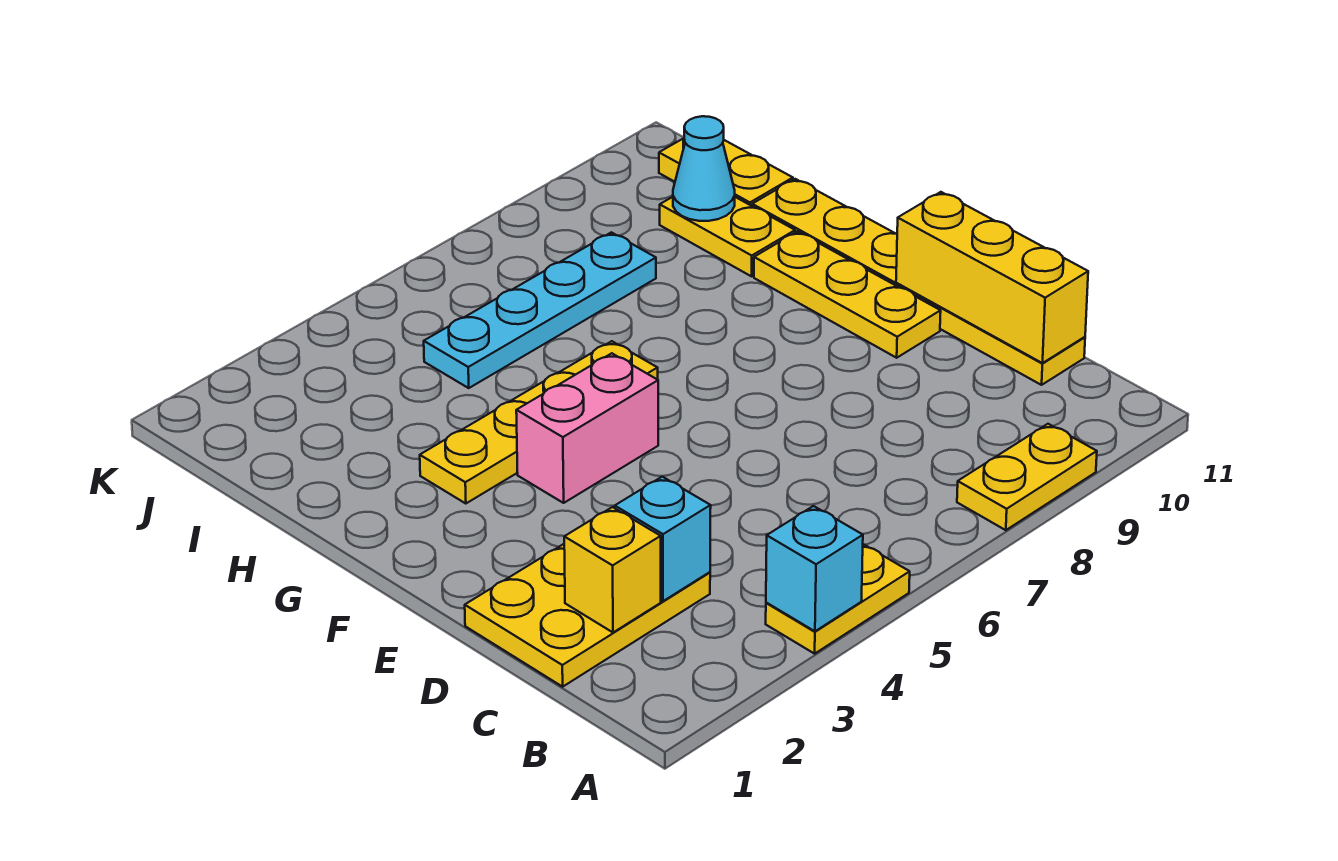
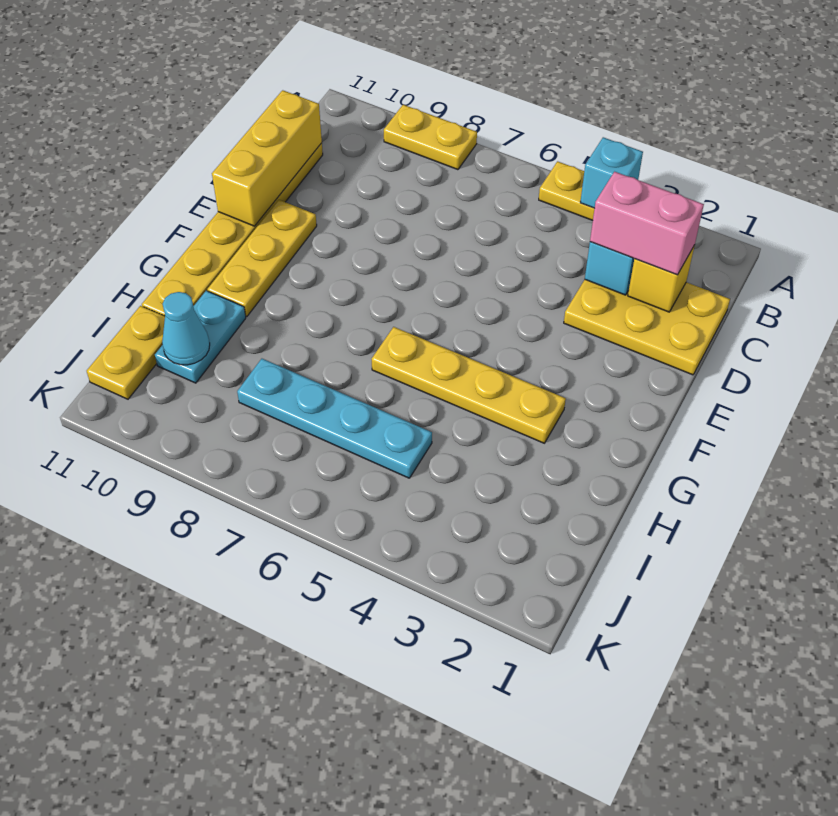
pink brick F4:F5 level 1 -> pink brick C2:C3 level 3
yellow plate H10:I10 level 1 -> cyan plate H10:I10 level 1

